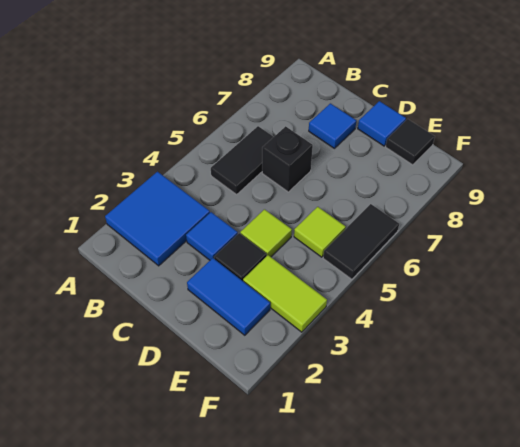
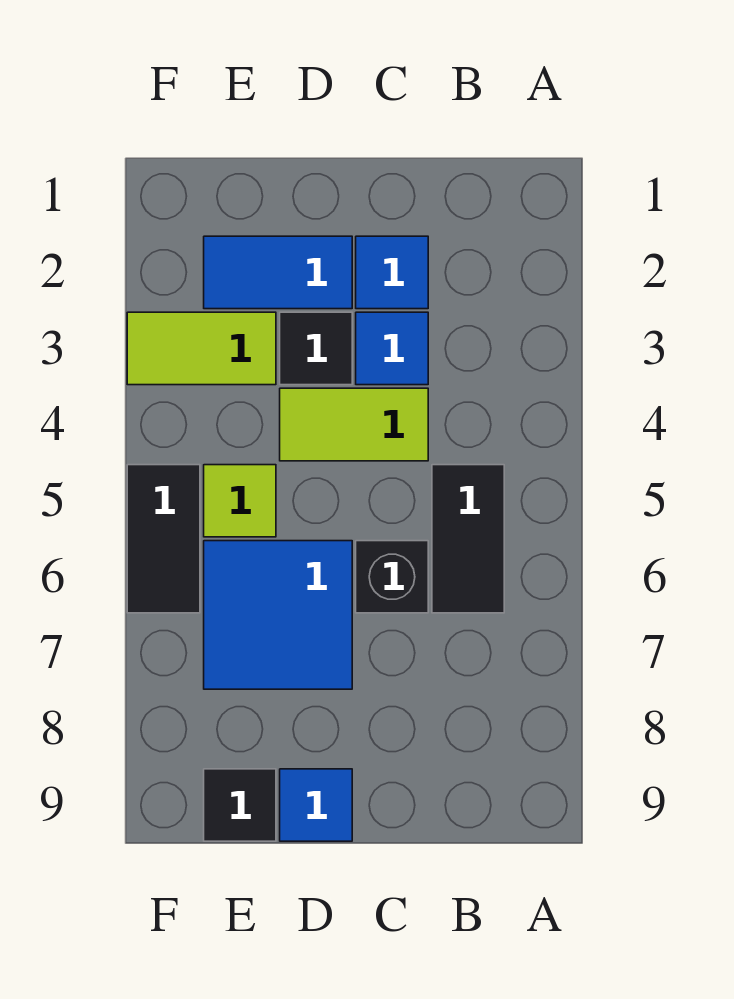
blue tile A2:B3 level 1 -> blue tile D6:E7 level 1
blue tile C8 level 1 -> blue tile C2 level 1
lime tile D4 level 1 -> lime tile C4:D4 level 1

